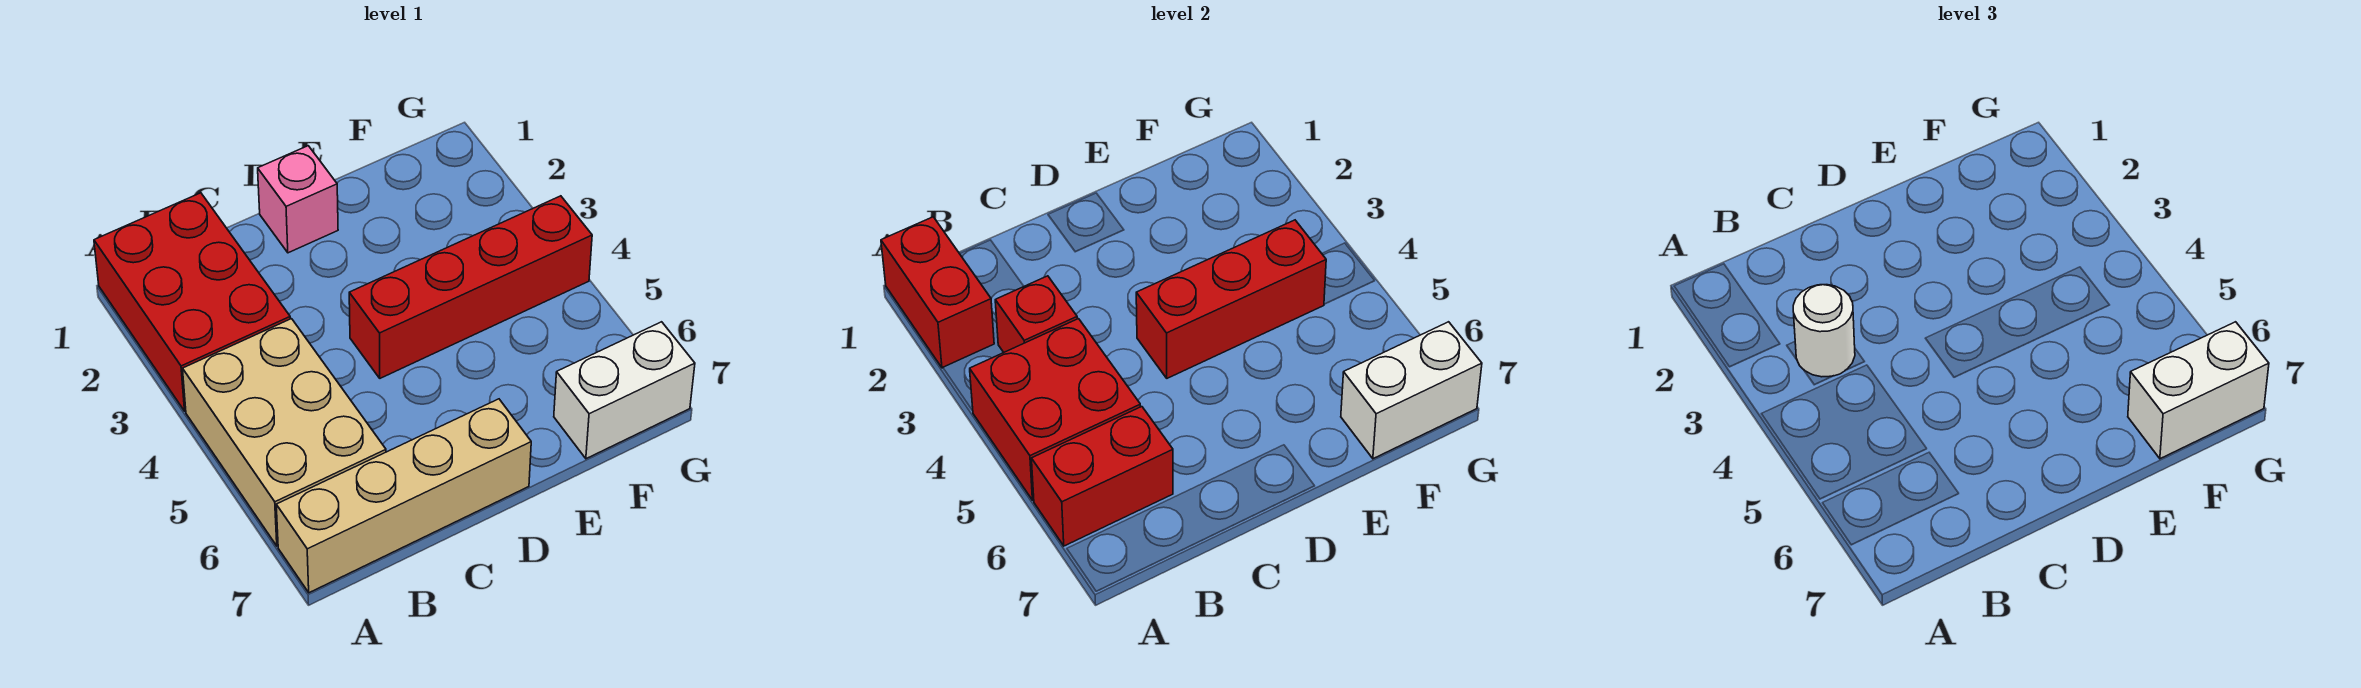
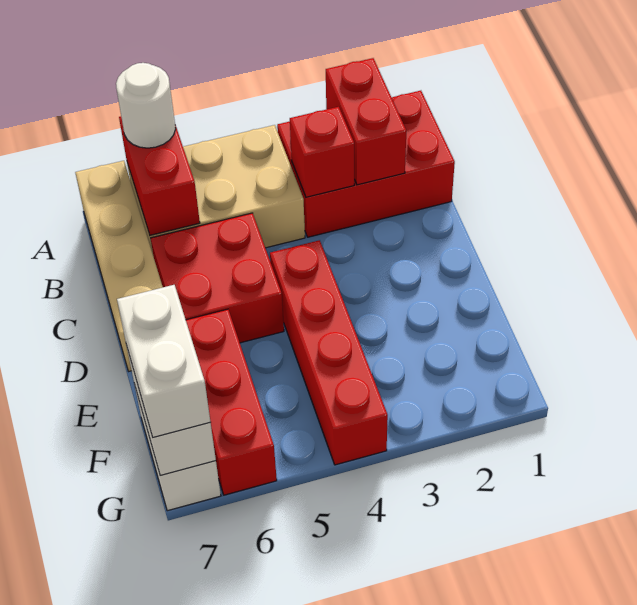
red brick A1:A2 level 2 -> red brick A2:B2 level 2
red brick A4:B5 level 2 -> red brick C5:D6 level 1
white round brick B3 level 3 -> white round brick A6 level 3
pink brick D1 level 1 -> none
red brick D4:F4 level 2 -> red brick E6:G6 level 1

